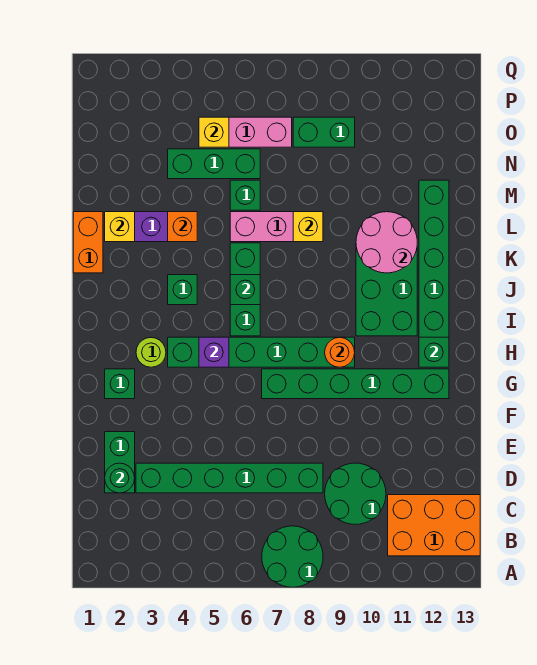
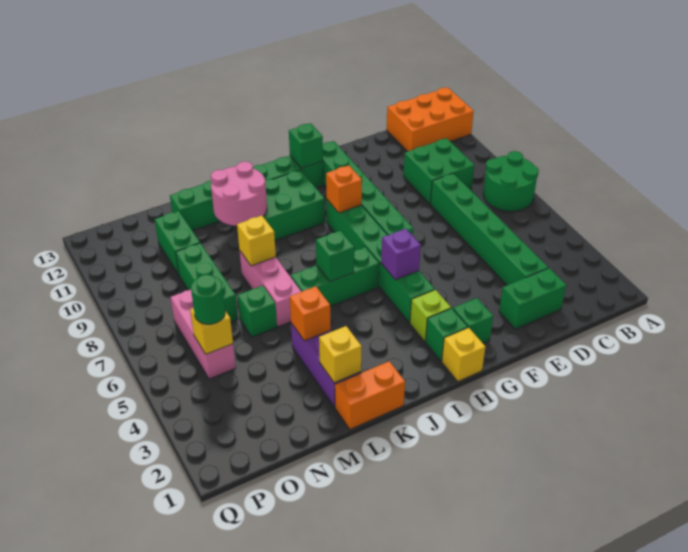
orange brick B11:C13 level 1 -> orange brick A12:C13 level 1
green round brick C9:D10 level 1 -> green brick C9:D10 level 1
green round brick D2 level 2 -> green round brick O5 level 3
none -> yellow brick H1 level 1
lime round brick H3 level 1 -> lime brick H3 level 1
orange round brick H9 level 2 -> orange brick H9 level 2
green brick J4 level 1 -> green brick H2 level 1
green brick N4:N6 level 1 -> green brick N7:N9 level 1
green brick O8:O9 level 1 -> green brick N10:N11 level 1

